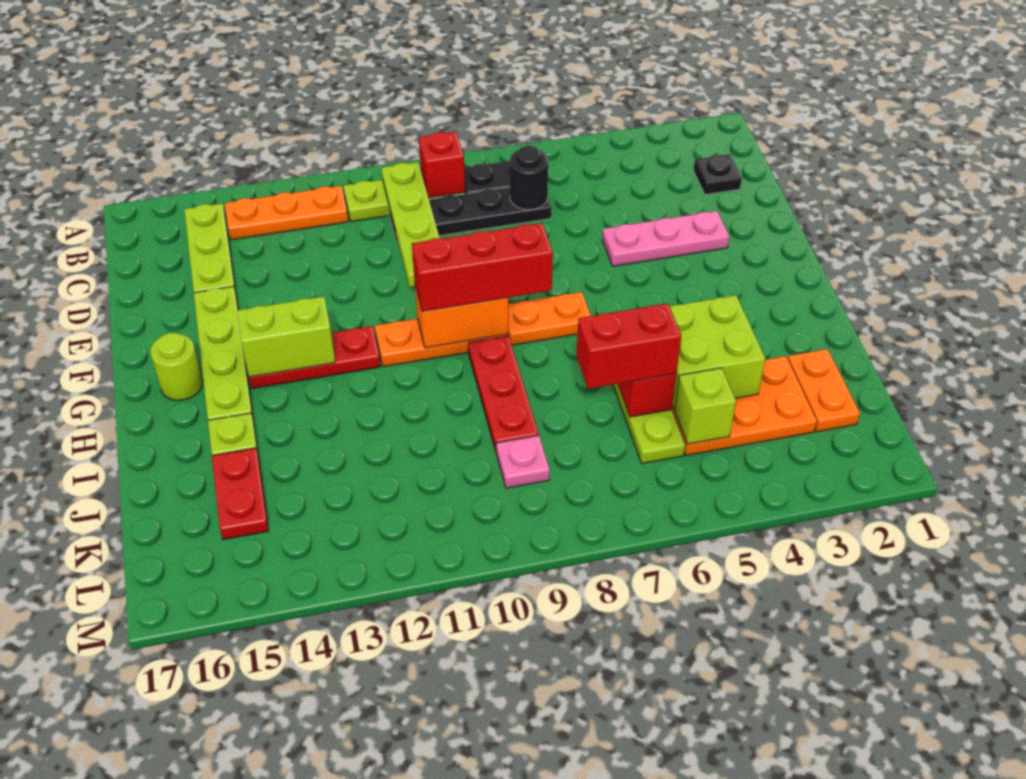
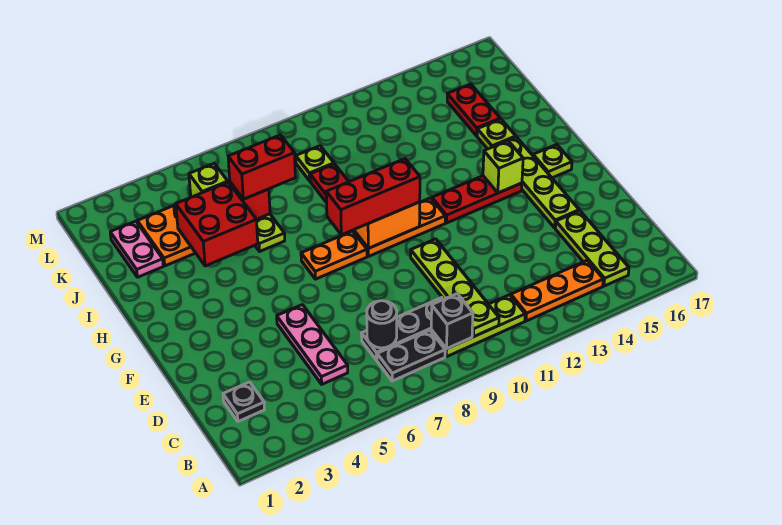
red brick B9 level 2 -> black brick B9 level 2
pink plate E3:E5 level 1 -> pink plate C5:E5 level 1
lime brick G13:G14 level 2 -> lime brick G14 level 2
lime round brick G16 level 1 -> lime plate G16 level 1
lime brick I4:J5 level 2 -> red brick I4:J5 level 2
orange plate J2:K2 level 1 -> pink plate J2:K2 level 1
pink plate K9 level 1 -> lime plate K9 level 1

